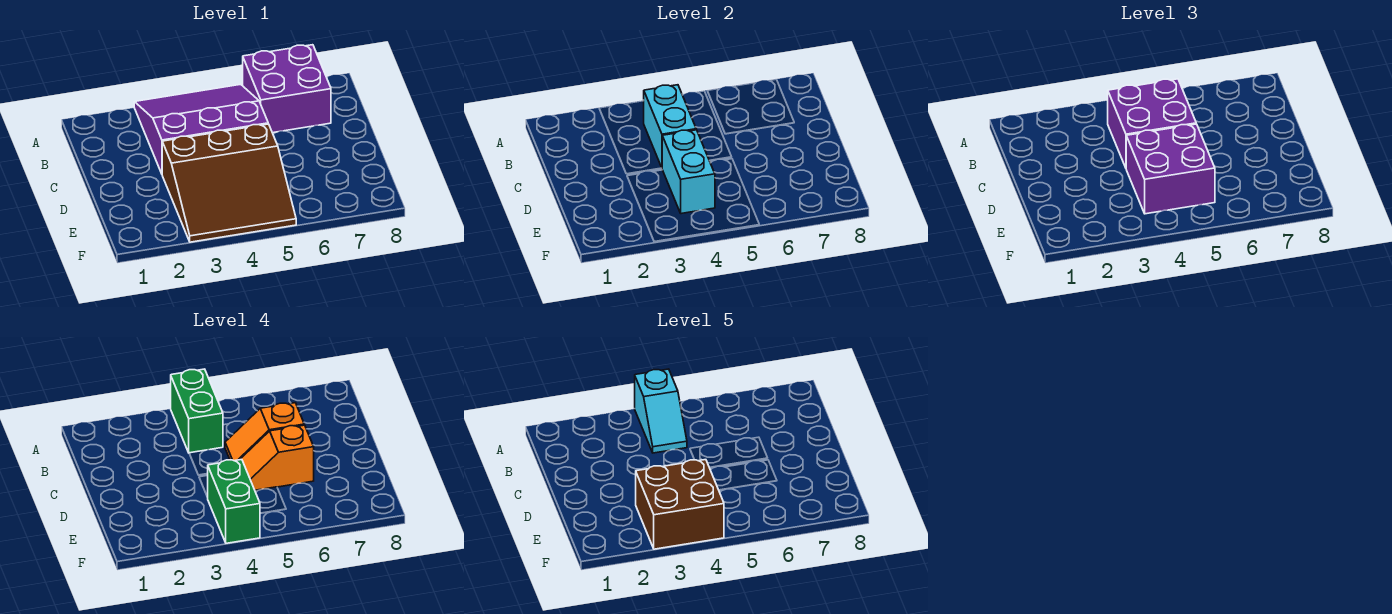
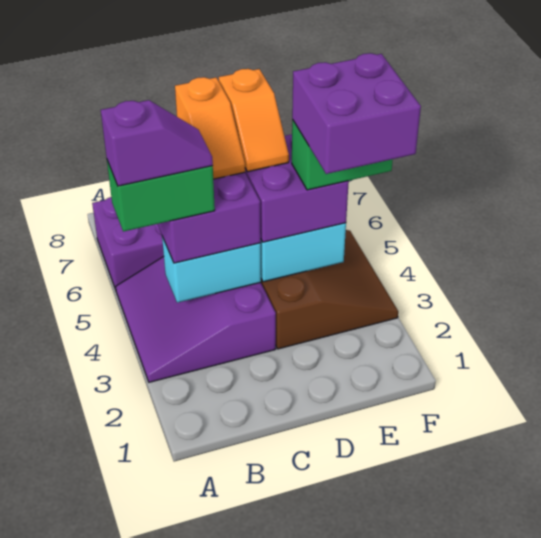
cyan slope A4:B4 level 5 top A -> purple slope A4:B4 level 5 top A
brown brick E3:F4 level 5 -> purple brick E3:F4 level 5

